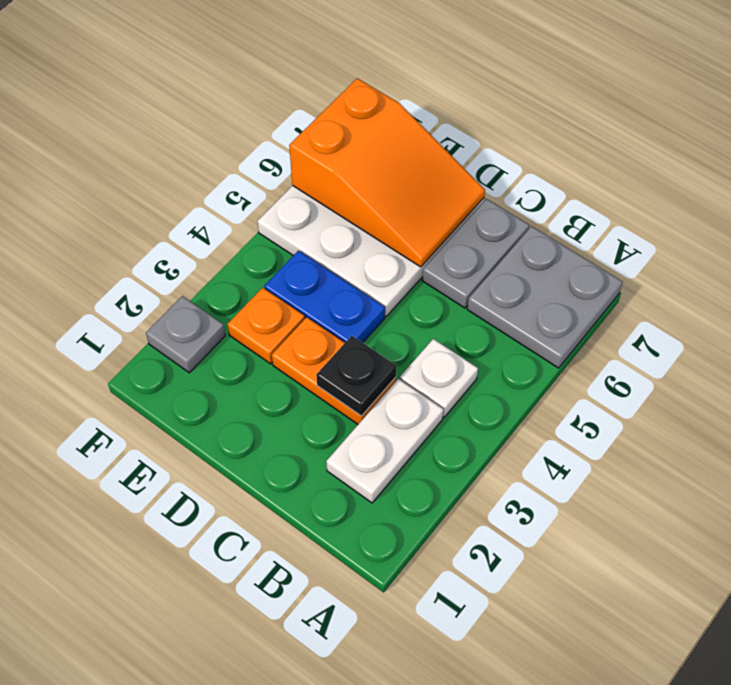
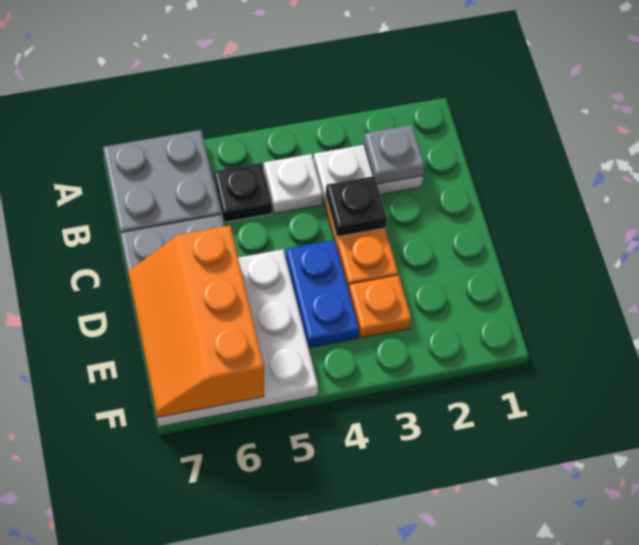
none -> black plate B5 level 1
orange slope D6:F7 level 2 top F -> orange slope D6:F7 level 2 top 6
grey plate F2 level 1 -> grey plate B2 level 2

